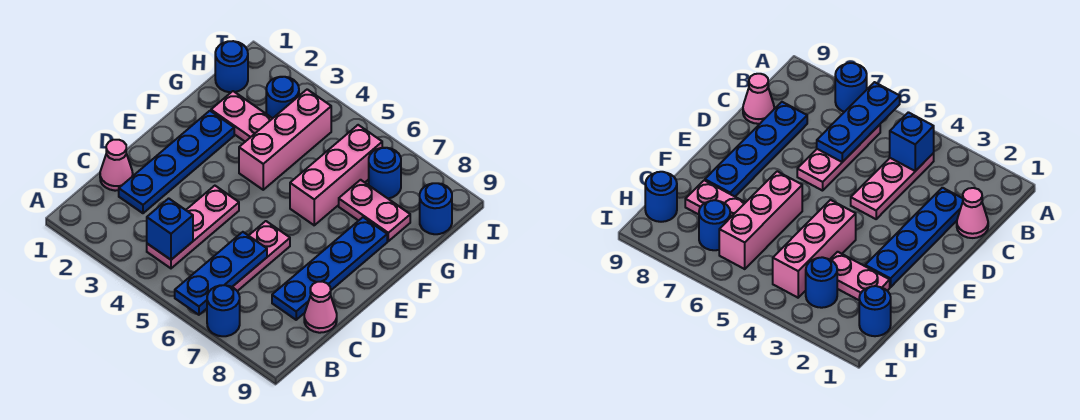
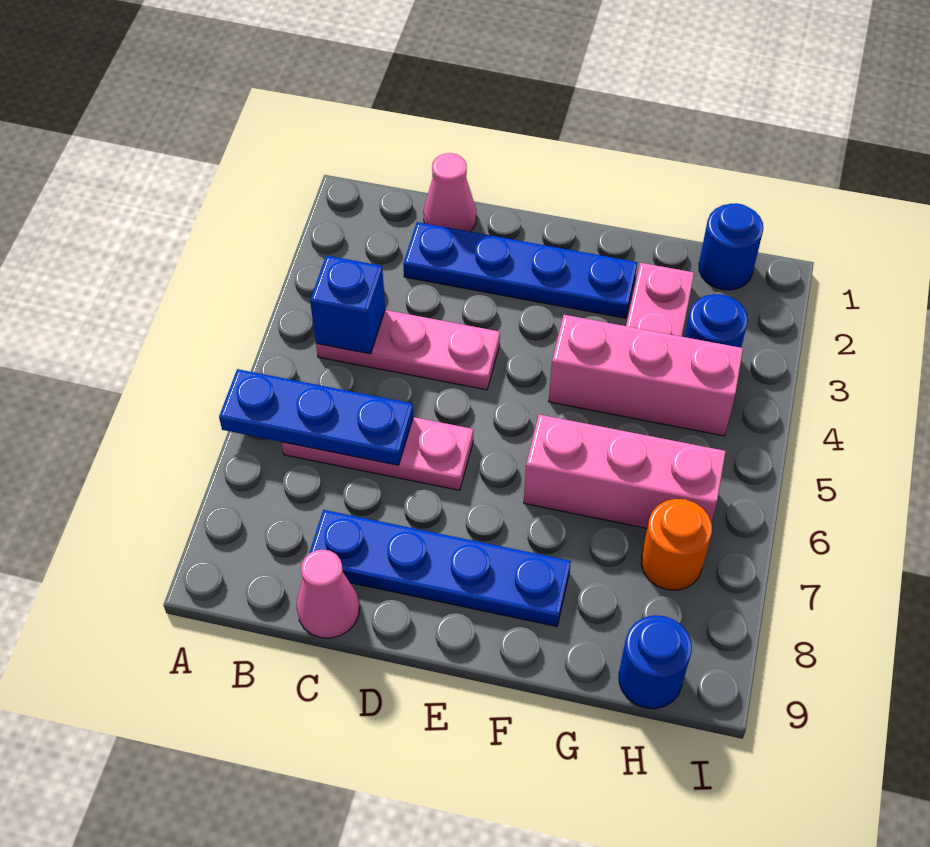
blue round brick A7 level 1 -> none
pink plate G7:G8 level 1 -> none
blue round brick H7 level 1 -> orange round brick H7 level 1

